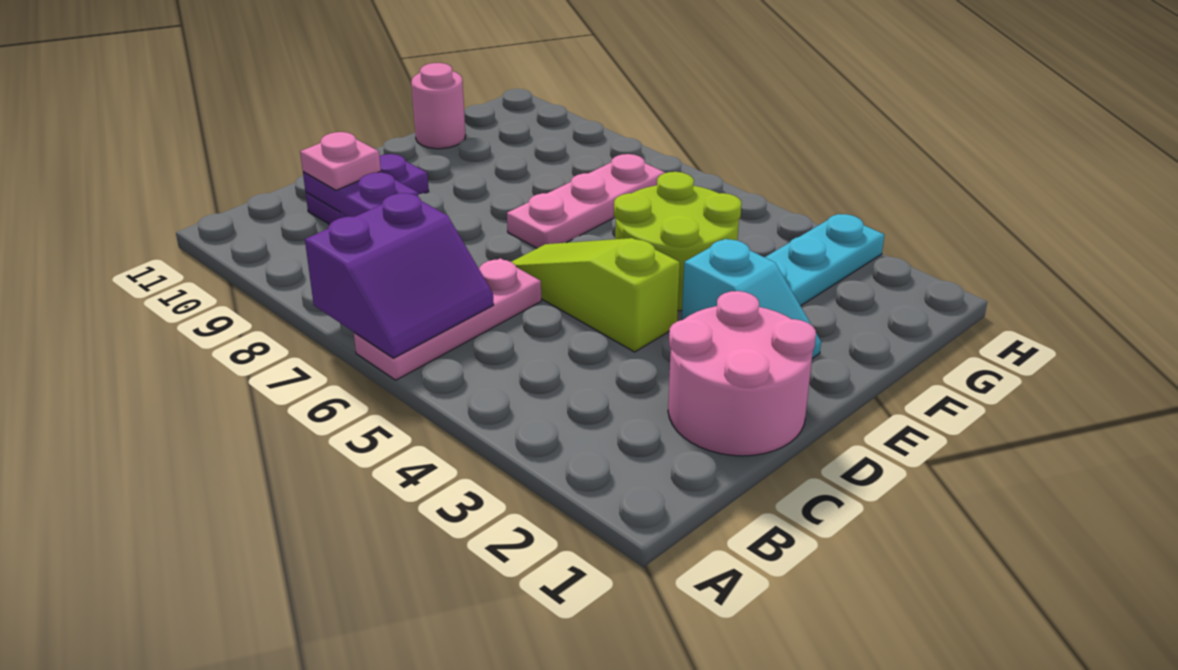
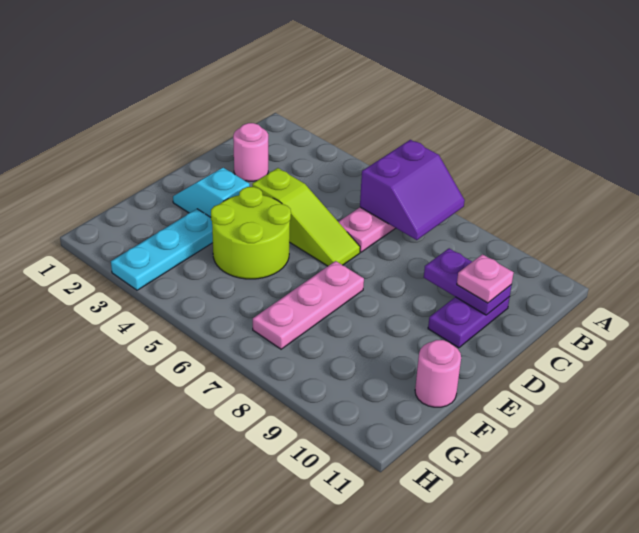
purple slope A6:B7 level 2 top 7 -> purple slope A6:B7 level 2 top 6
pink round brick C1:D2 level 1 -> pink round brick C2 level 1

